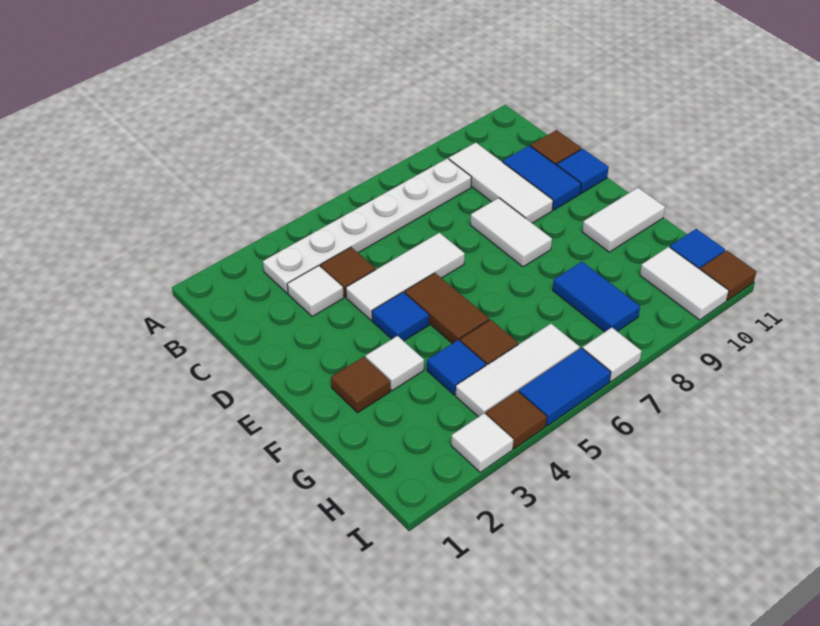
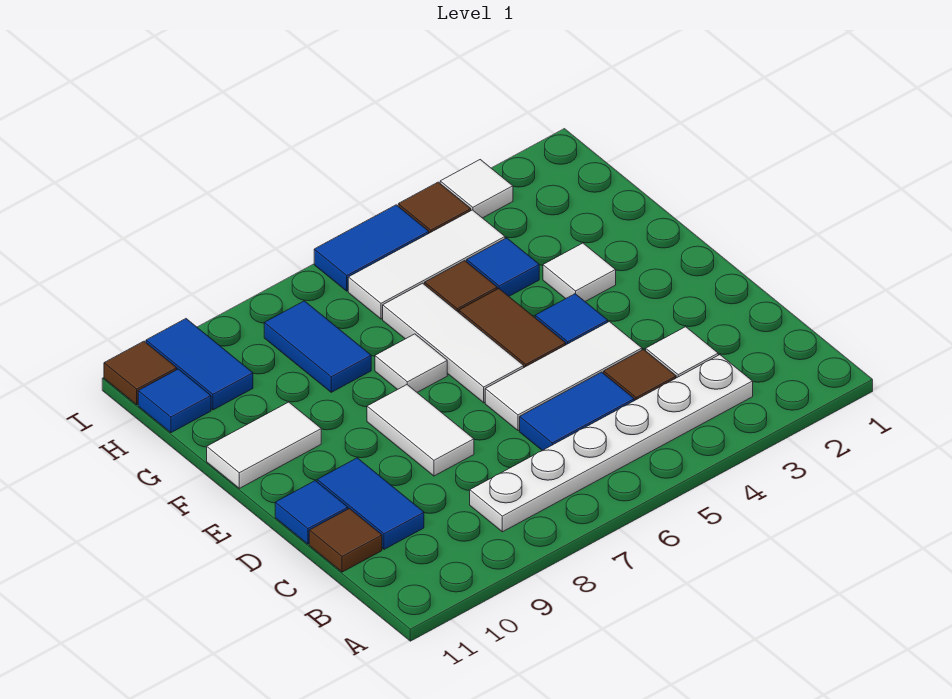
white tile B9:D9 level 1 -> white tile E6:G6 level 1
none -> blue tile C5:C6 level 1
brown tile F2 level 1 -> none
white tile H10:I10 level 1 -> blue tile H10:I10 level 1
white tile I7 level 1 -> white tile F7 level 1

